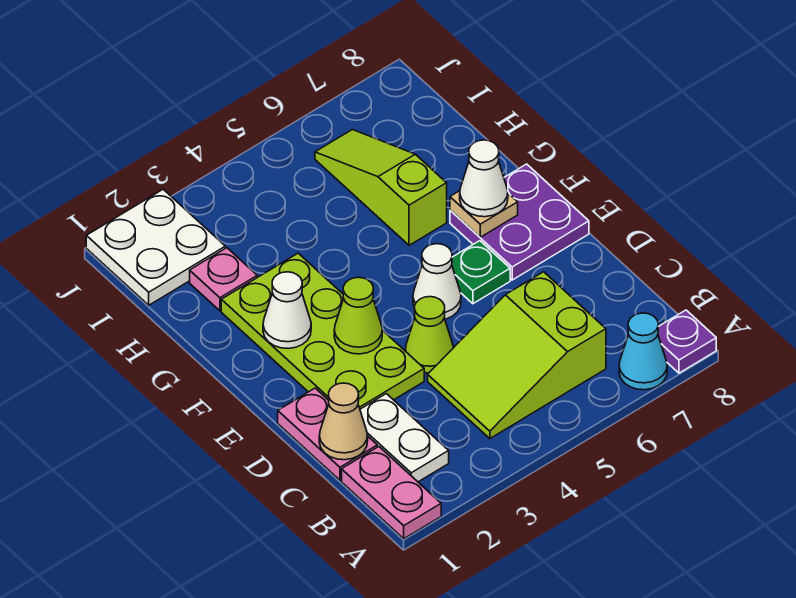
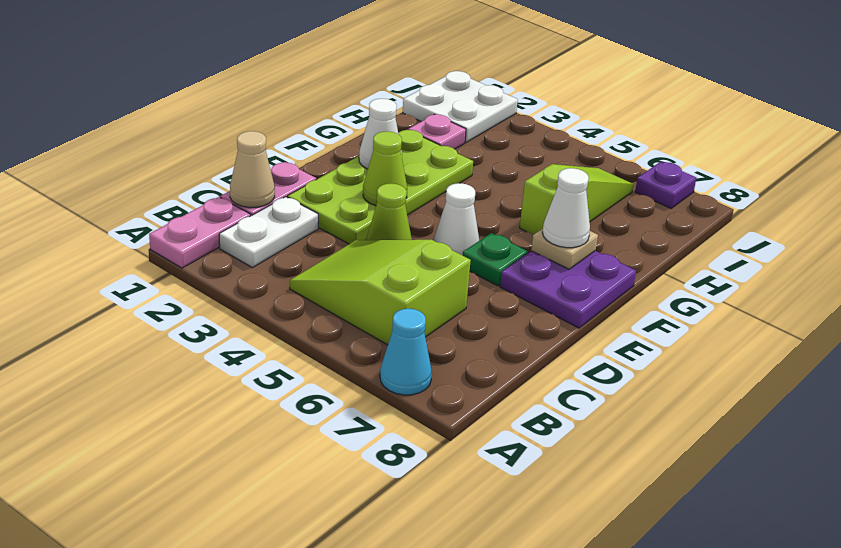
purple plate A8 level 1 -> purple plate J7 level 1

